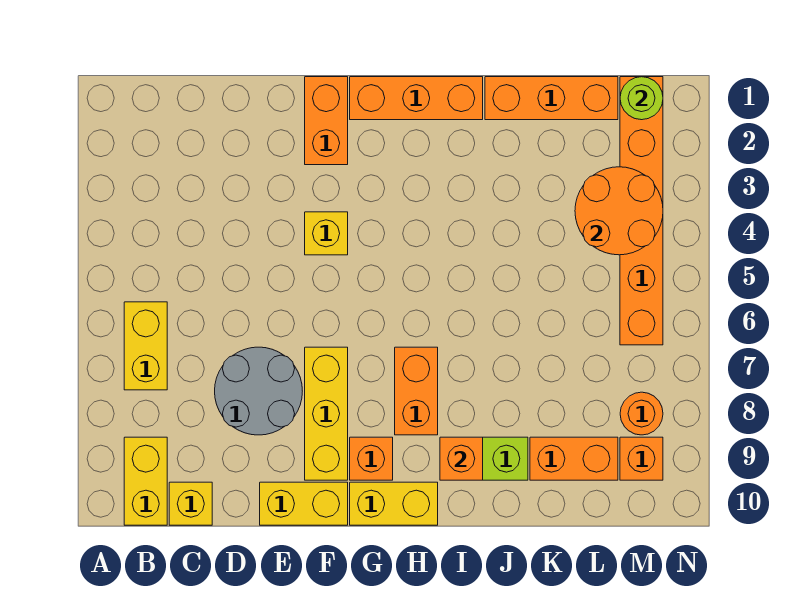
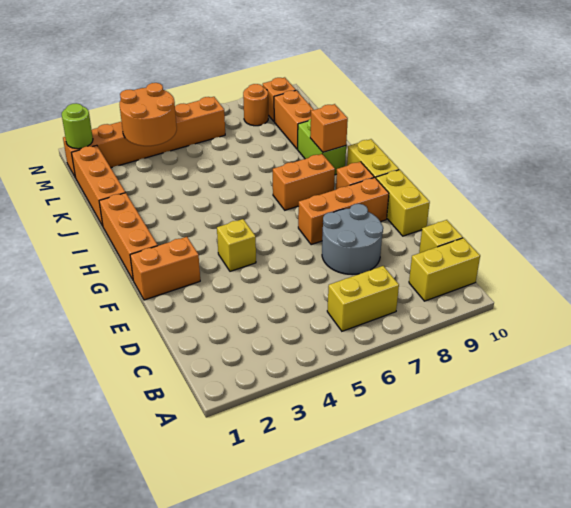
yellow brick F7:F9 level 1 -> orange brick F7:F9 level 1

